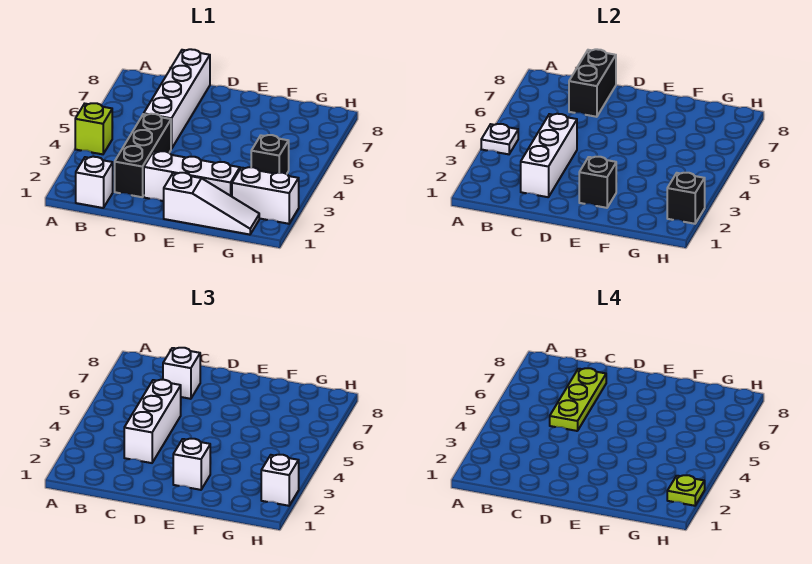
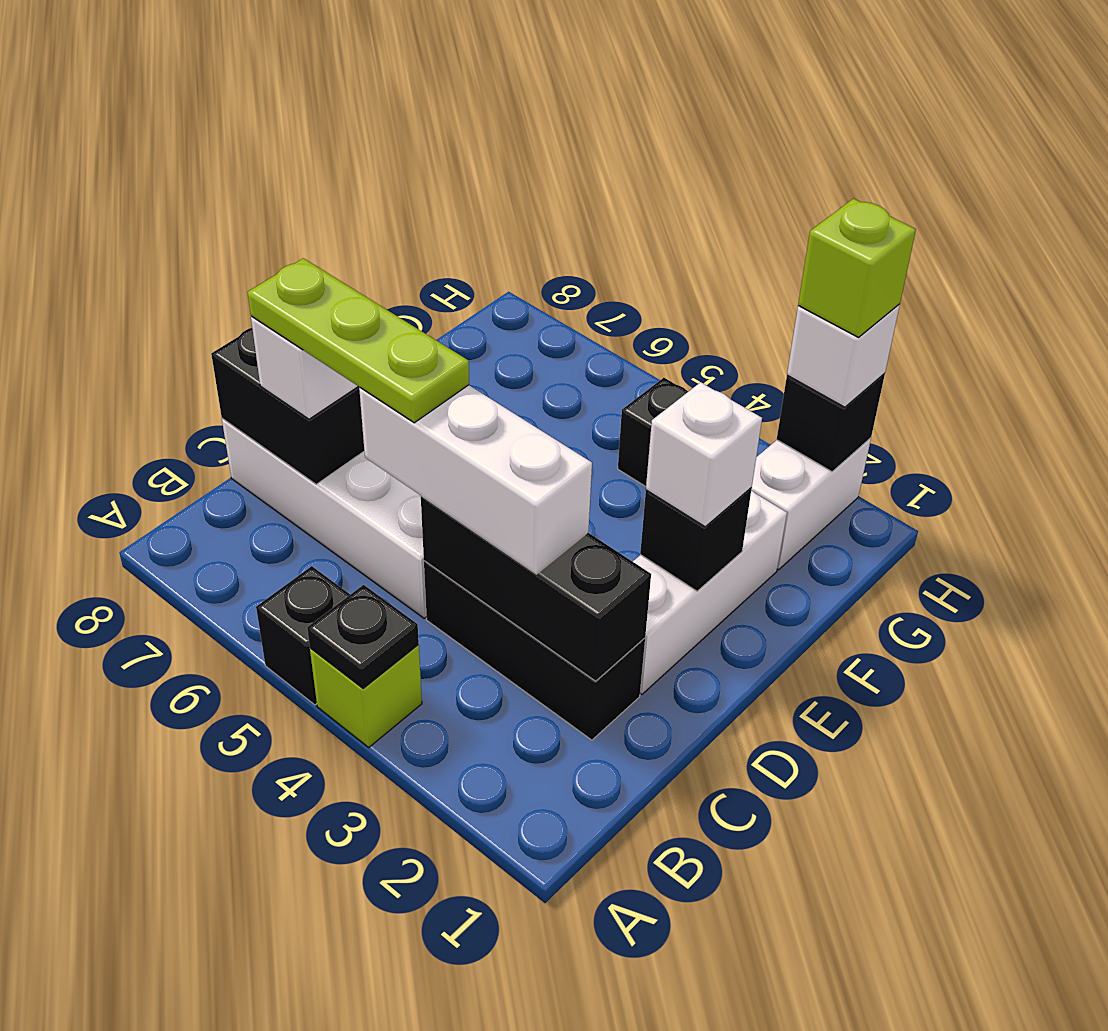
white plate A4 level 2 -> black plate A4 level 2
none -> black brick A5 level 1
white brick B1 level 1 -> none
white brick C2:C4 level 2 -> black brick C2:C4 level 2
white slope E1:G1 level 1 top E -> none
lime plate H2 level 4 -> lime brick H2 level 4

